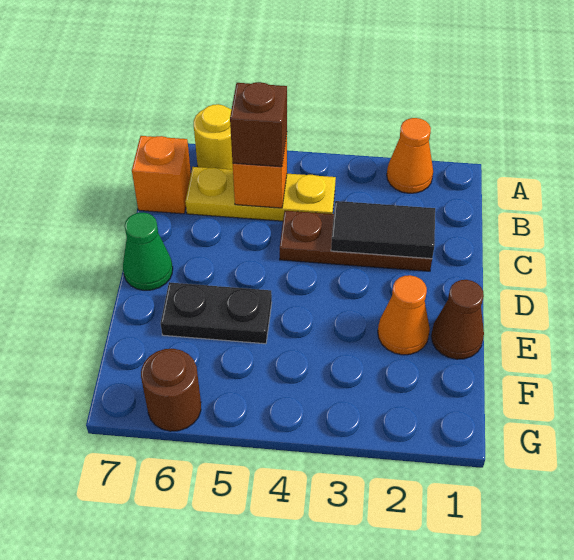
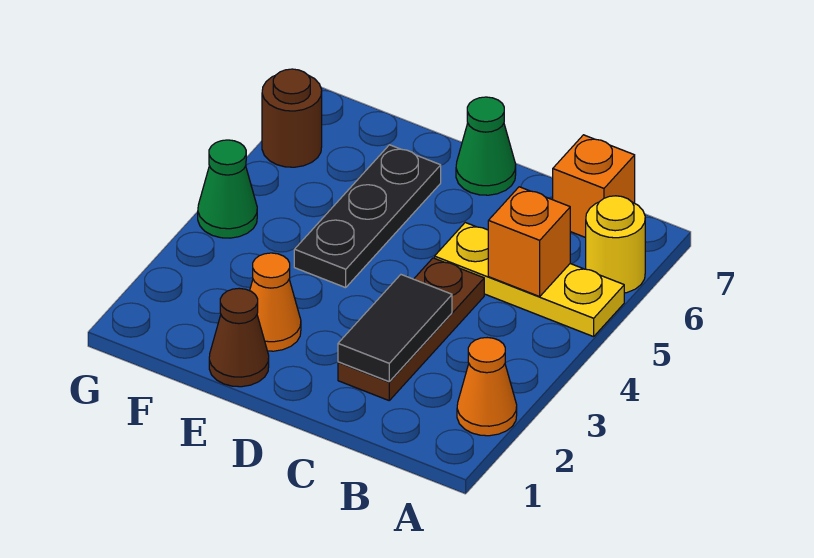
yellow plate B4:B6 level 1 -> yellow plate A5:C5 level 1
brown brick B5 level 3 -> none
black plate E5:E6 level 1 -> black plate E4:E6 level 1
none -> green cone G4 level 1

